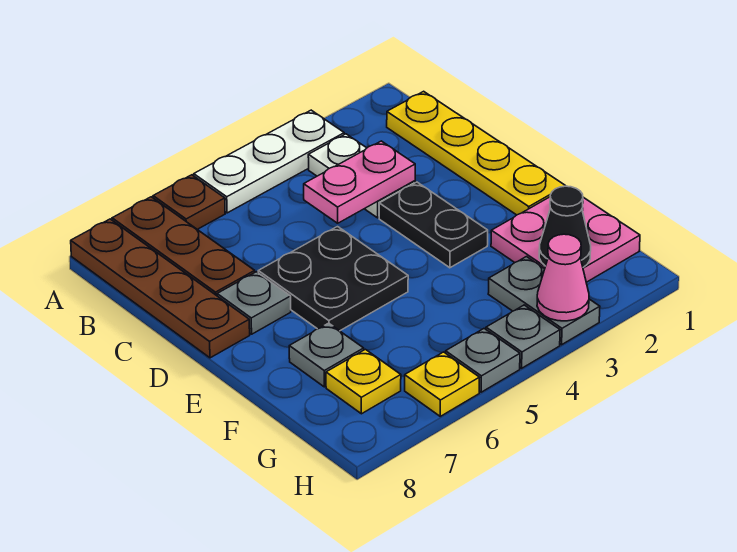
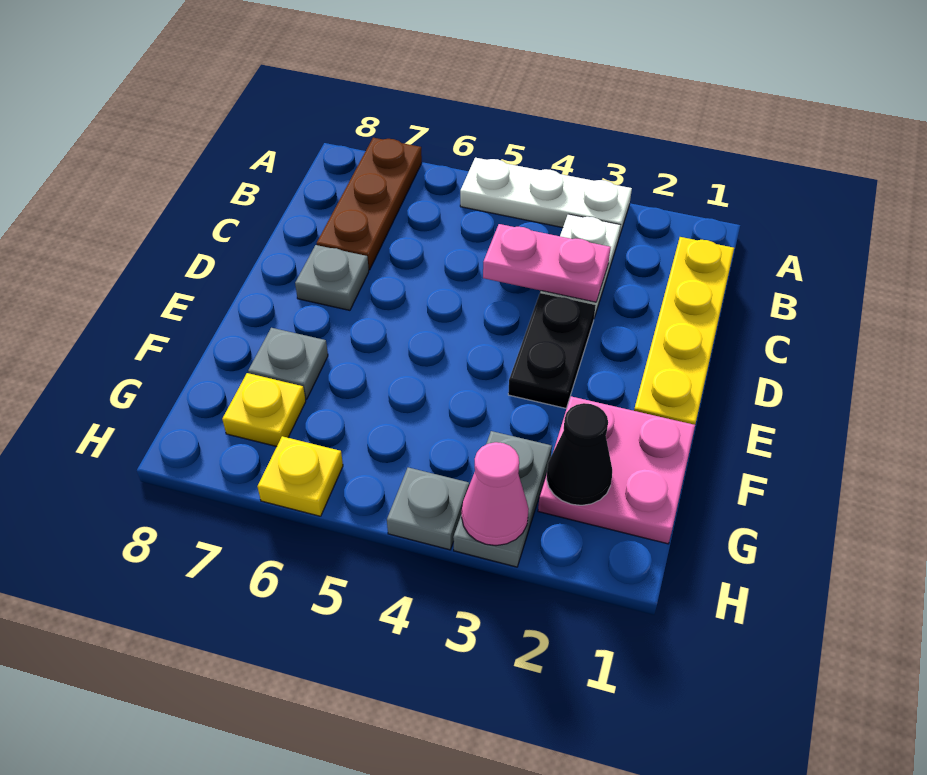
brown plate A6 level 1 -> none
brown plate A8:D8 level 1 -> none
black plate D5:E6 level 1 -> none
grey plate H5 level 1 -> none

